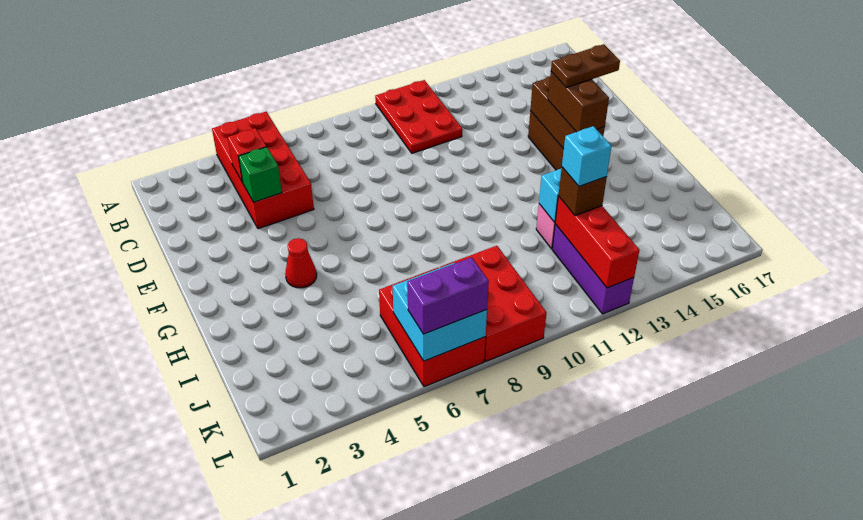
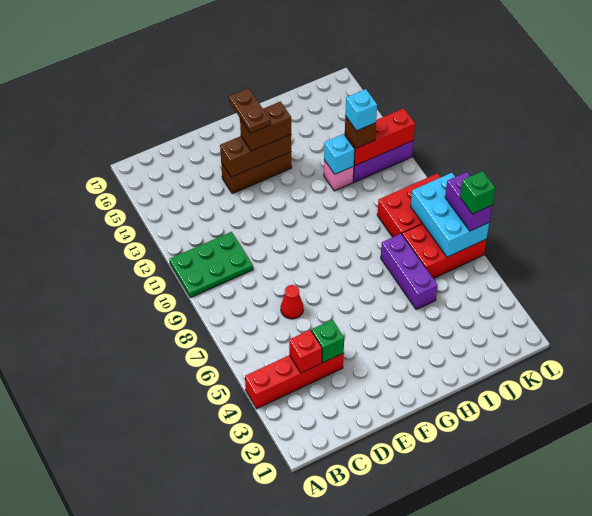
red brick A4:D5 level 1 -> red brick A4:D4 level 1
red plate A10:C11 level 1 -> green plate A10:C11 level 1
red cone G4 level 1 -> red cone D7 level 1
none -> purple brick I5:I7 level 1
cyan brick K6:L7 level 2 -> cyan brick K6:L8 level 2
none -> green brick L6 level 4

